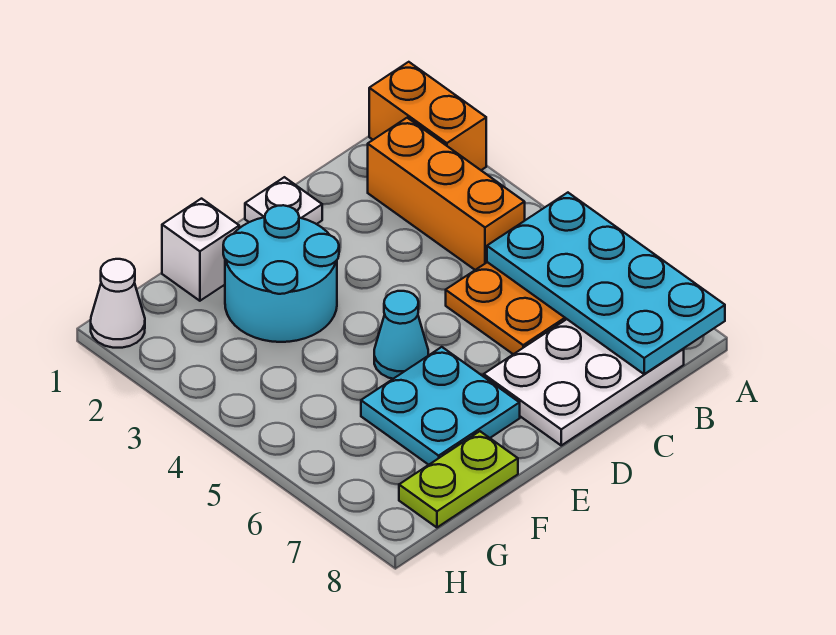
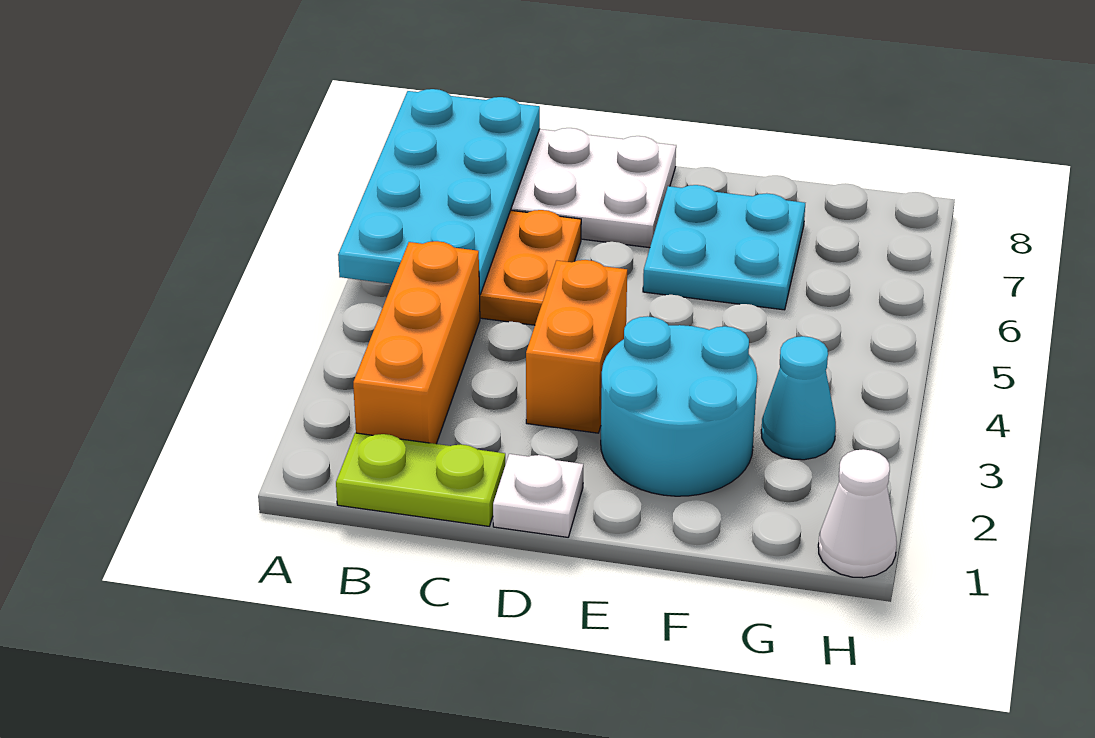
orange brick A1:A2 level 1 -> orange brick D3:D4 level 1
cyan cone E5 level 1 -> cyan cone G3 level 1
white brick F1 level 1 -> none
lime plate F8:G8 level 1 -> lime plate B1:C1 level 1

